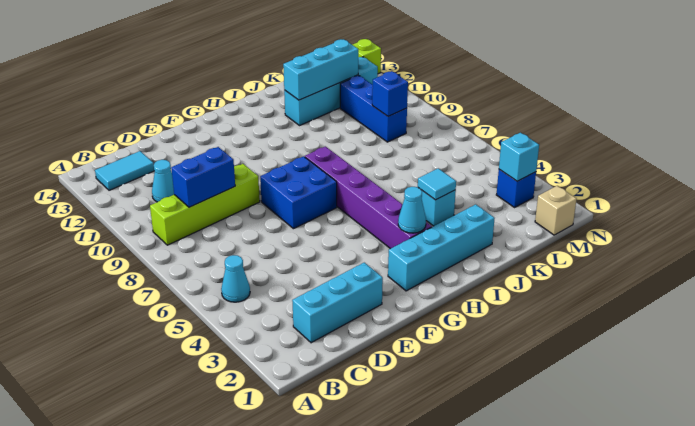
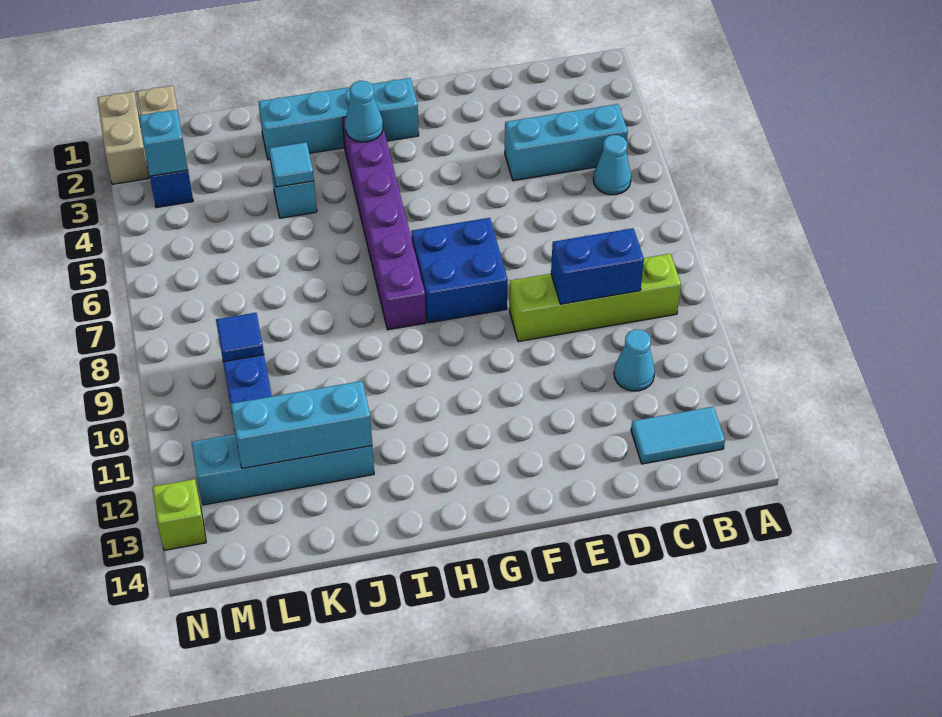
cyan brick C2:E2 level 1 -> cyan brick B4:D4 level 1
blue brick L9 level 2 -> blue tile L9 level 2
none -> tan brick N1:N2 level 1

